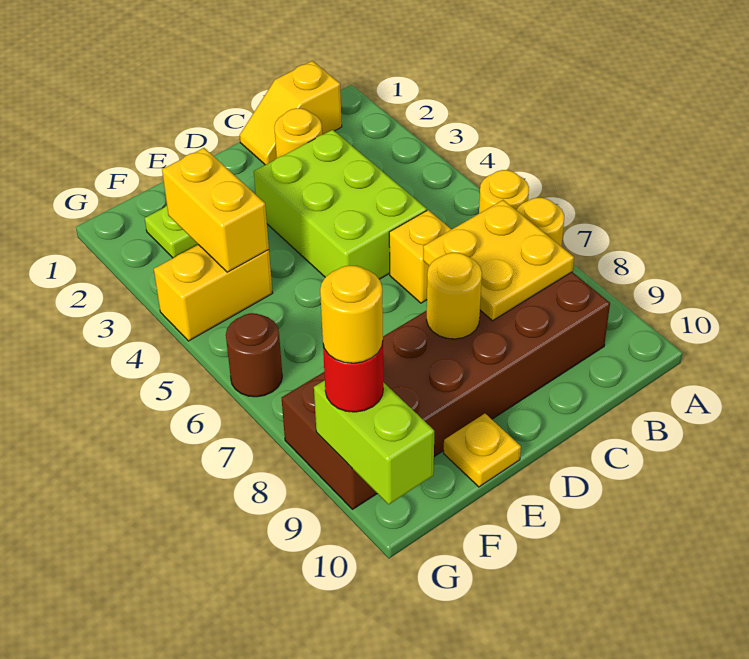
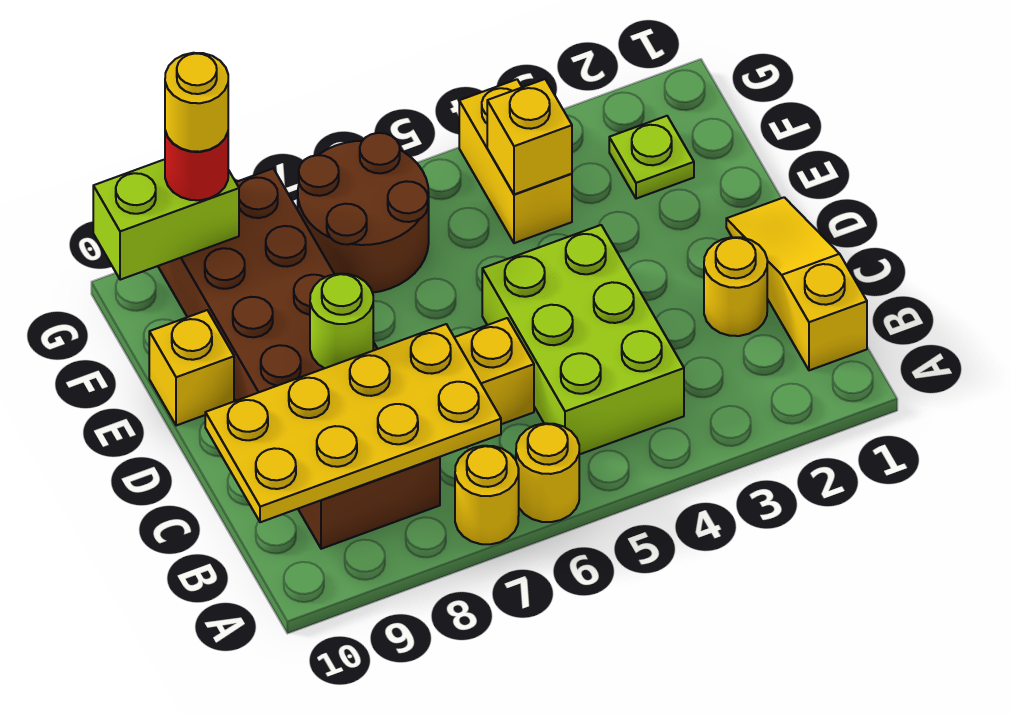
yellow slope B1:C1 level 1 top B -> yellow slope B1:D1 level 1 top B
yellow plate B7:C8 level 2 -> yellow plate B7:C10 level 2
lime brick C3:D5 level 1 -> lime brick B4:D5 level 1
yellow round brick D8 level 2 -> lime round brick D8 level 2
yellow plate E10 level 1 -> yellow brick E10 level 1
yellow brick F3:F4 level 2 -> yellow brick F4 level 2
brown round brick G6 level 1 -> brown round brick F6:G7 level 1

